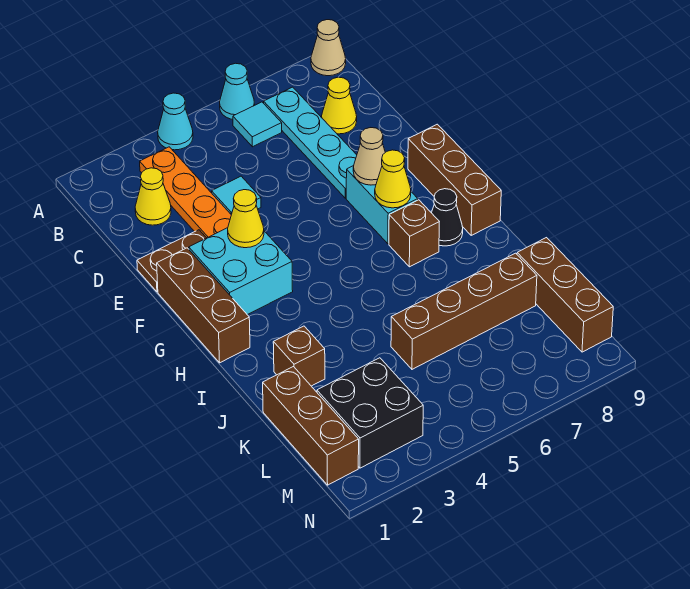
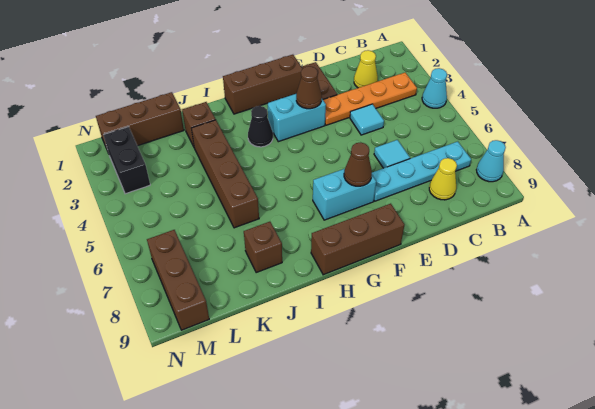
cyan cone A6 level 1 -> cyan cone A8 level 1
tan cone A9 level 1 -> none
cyan tile B6 level 1 -> cyan tile D6 level 1
cyan brick F2:G3 level 1 -> cyan brick F3:G3 level 1
yellow cone F3 level 2 -> brown cone F3 level 2
tan cone F7 level 2 -> brown cone F7 level 2
yellow cone G7 level 2 -> none
brown brick H7 level 1 -> brown brick J8 level 1
black cone H8 level 1 -> black cone H3 level 1
brown brick K5:K8 level 1 -> brown brick J3:J6 level 1
brown brick K9:M9 level 1 -> brown brick M7:M9 level 1
black brick L2:M3 level 1 -> black brick M2:M3 level 1

